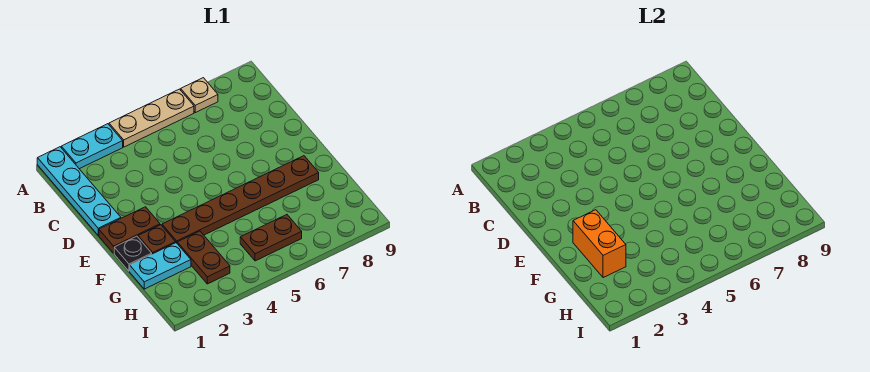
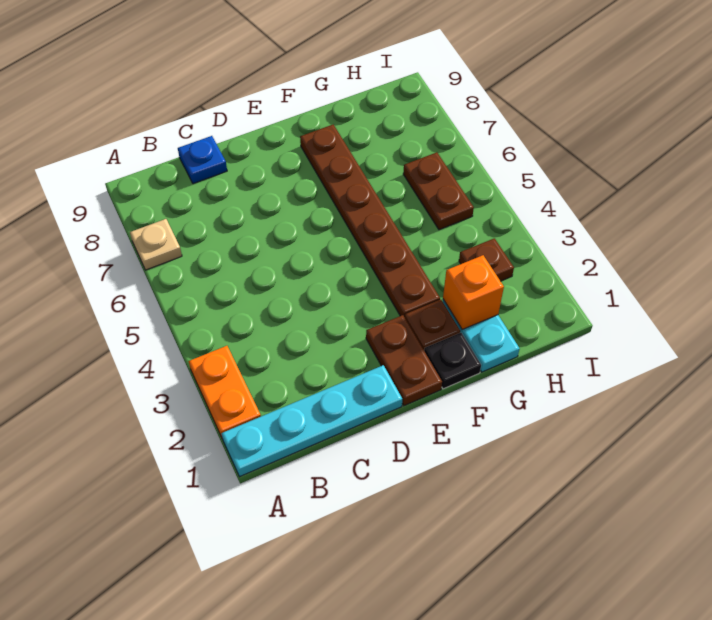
cyan plate A2:A3 level 1 -> orange plate A2:A3 level 1
tan plate A4:A6 level 1 -> none
none -> blue plate C9 level 1
orange brick F2:G2 level 2 -> orange brick G2 level 2
brown plate G3:H3 level 1 -> brown plate H3 level 1

